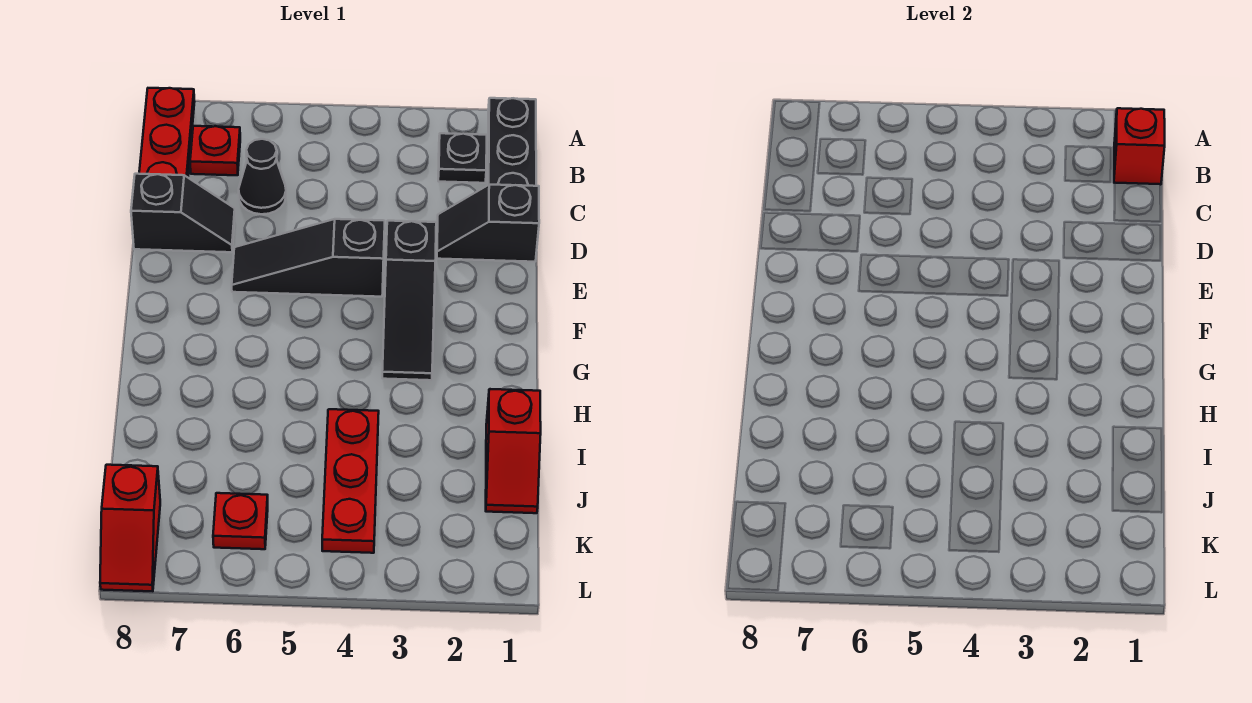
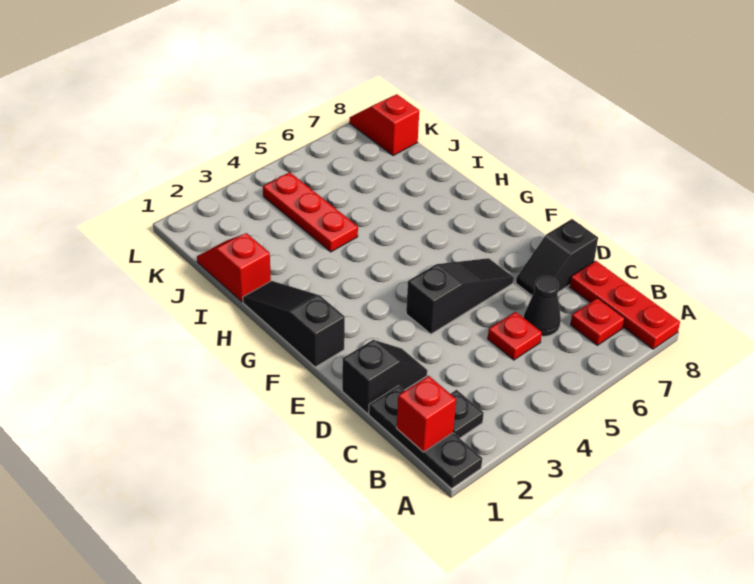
black slope E3:G3 level 1 top E -> black slope F1:H1 level 1 top F
red plate K6 level 1 -> red plate C5 level 1

